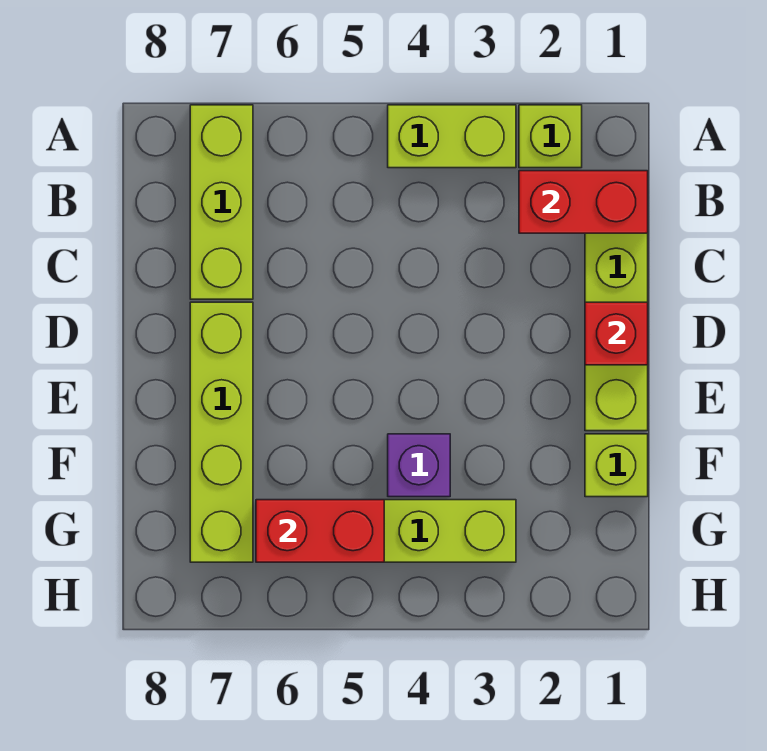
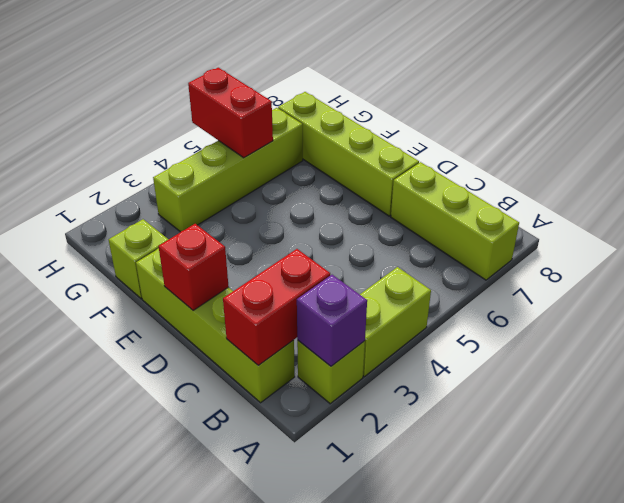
purple brick F4 level 1 -> purple brick A2 level 2
red brick G5:G6 level 2 -> red brick G5:H5 level 2

